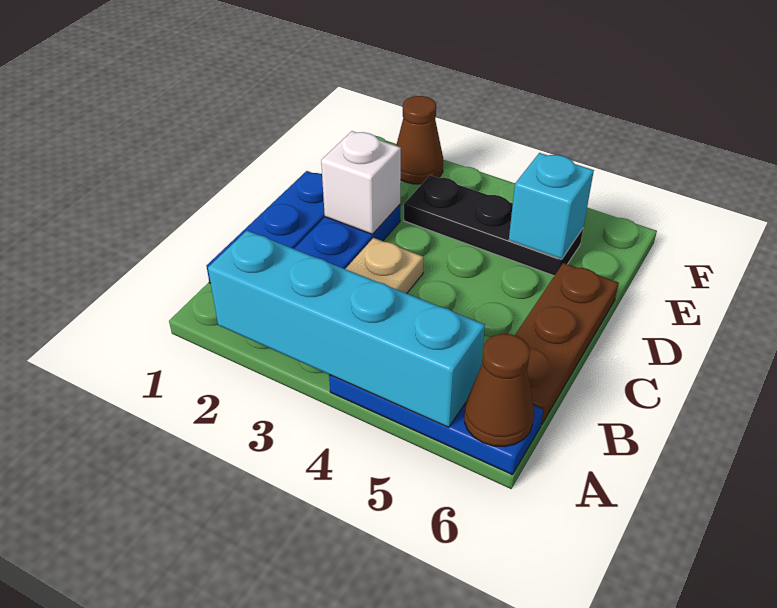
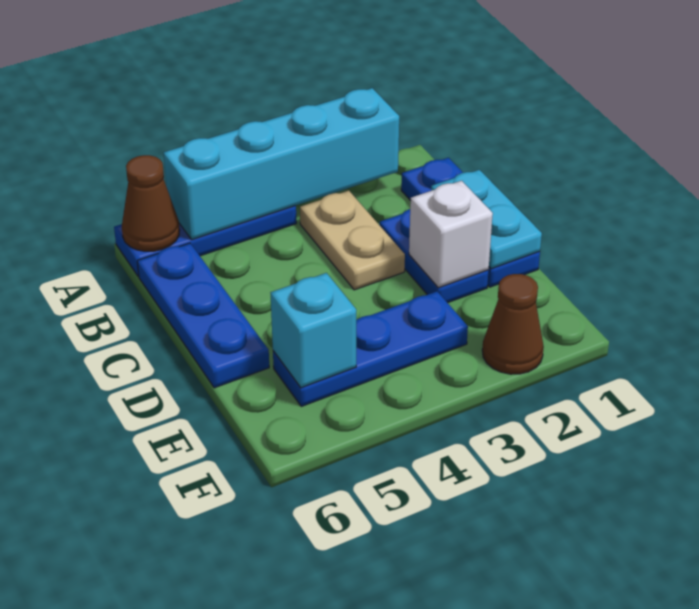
brown plate B6:D6 level 1 -> blue plate B6:D6 level 1
none -> cyan plate C1:D1 level 2
black plate E3:E5 level 1 -> blue plate E3:E5 level 1

